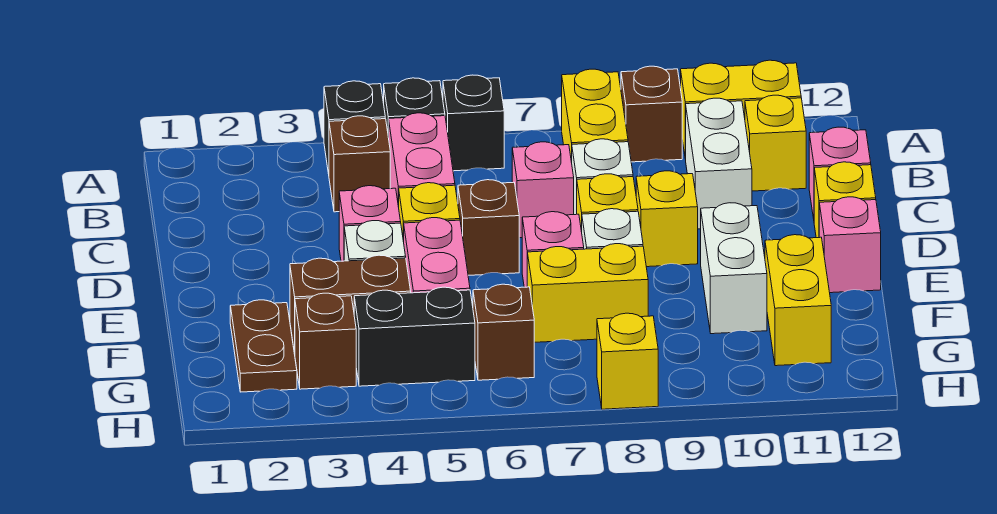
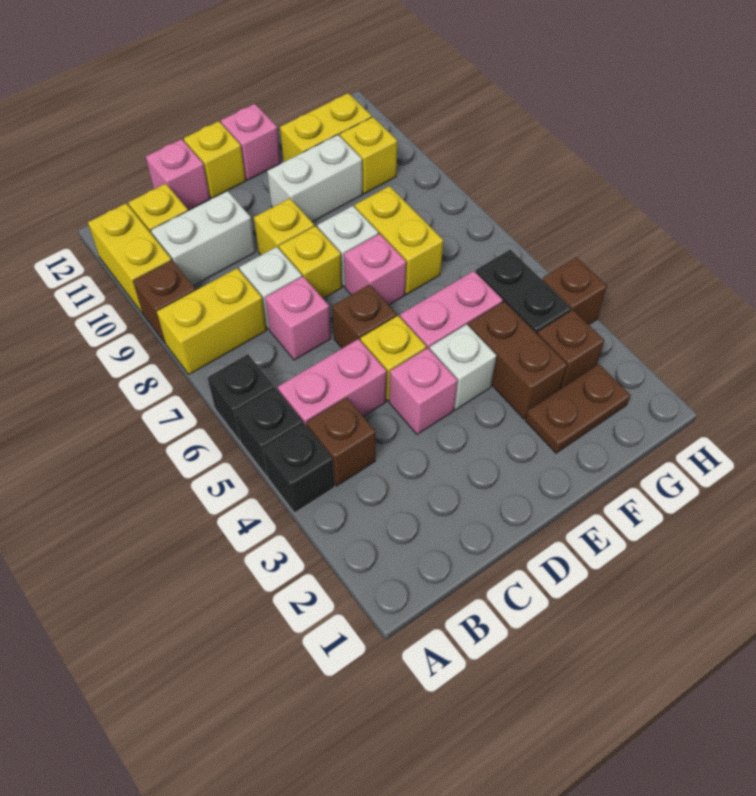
brown brick G6 level 1 -> brown brick H4 level 1
yellow brick H8 level 1 -> yellow brick G10 level 1

